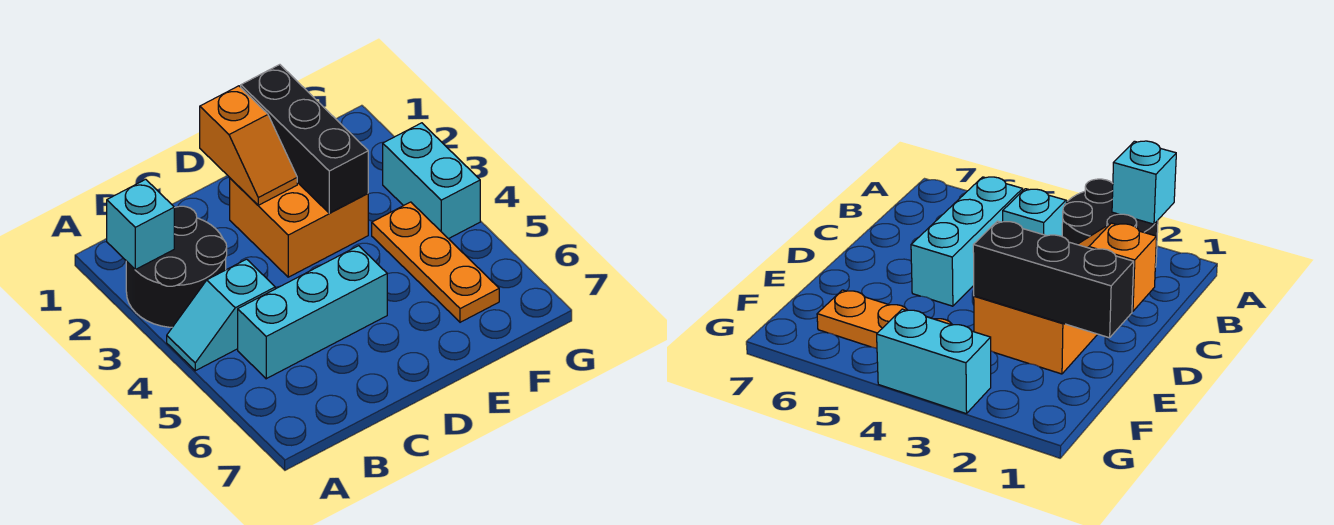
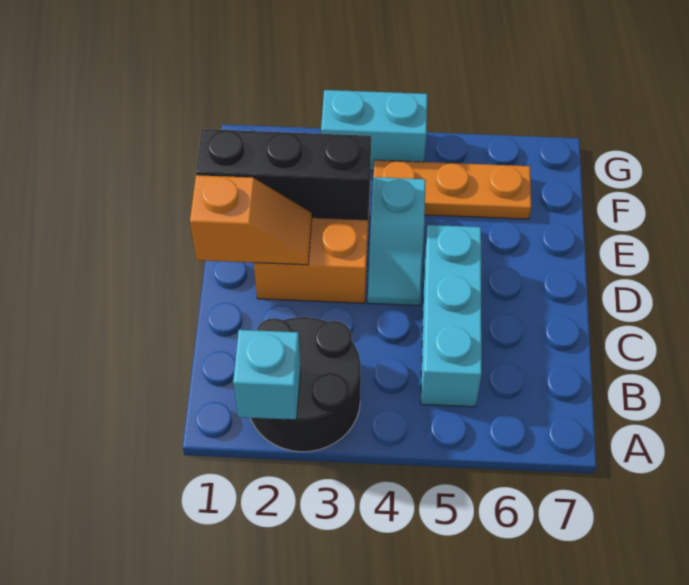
cyan slope A4:B4 level 1 top B -> cyan slope D4:E4 level 1 top E

